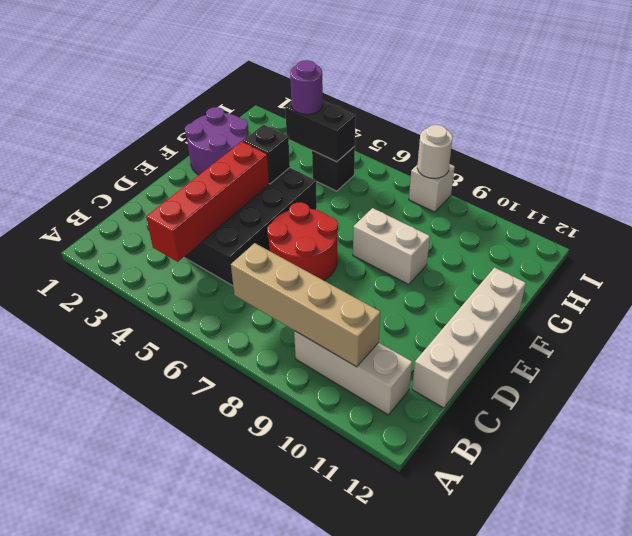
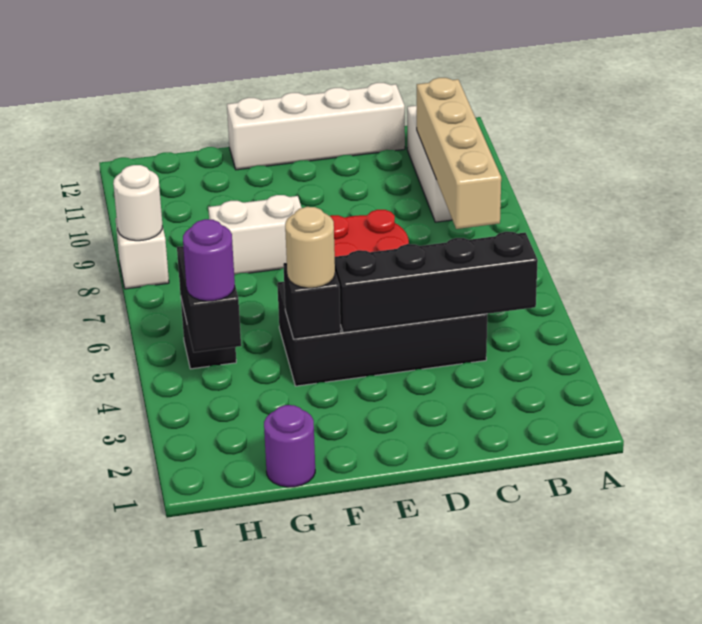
red brick B4:E4 level 2 -> black brick B4:E4 level 2
purple round brick F1:G2 level 1 -> purple round brick G1 level 1
none -> tan round brick F4 level 3
white brick F8:F9 level 1 -> white brick F8:G8 level 1

